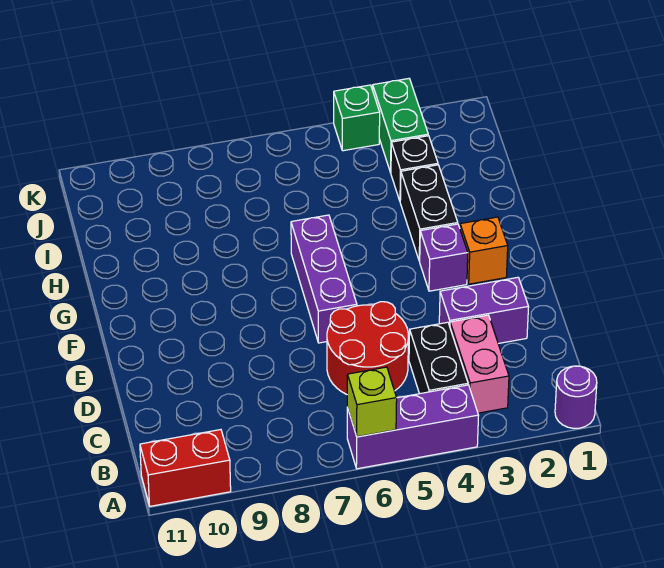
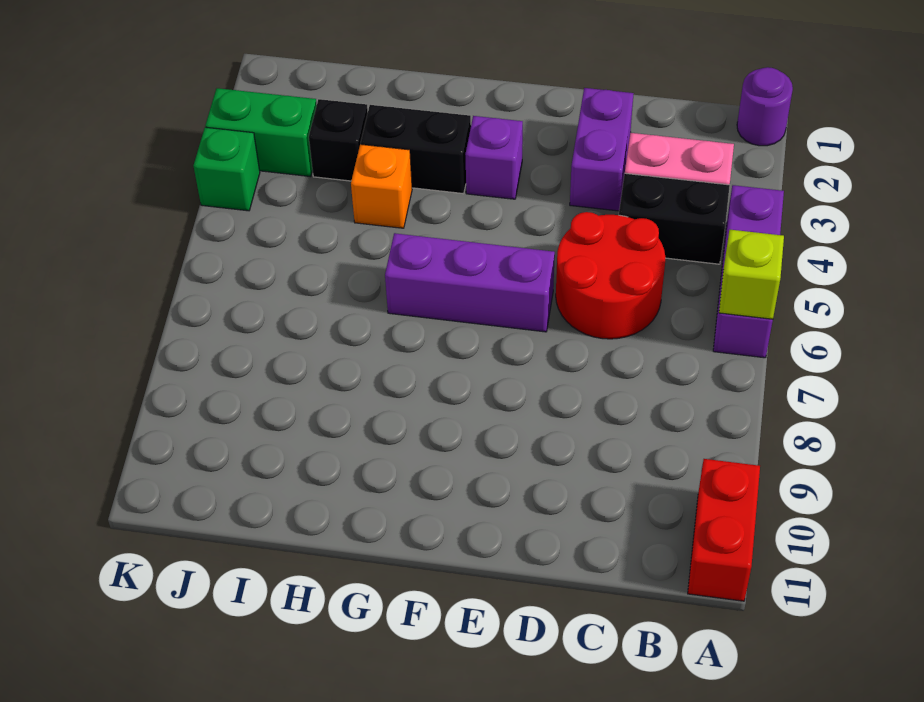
orange brick F2 level 1 -> orange brick H4 level 1

